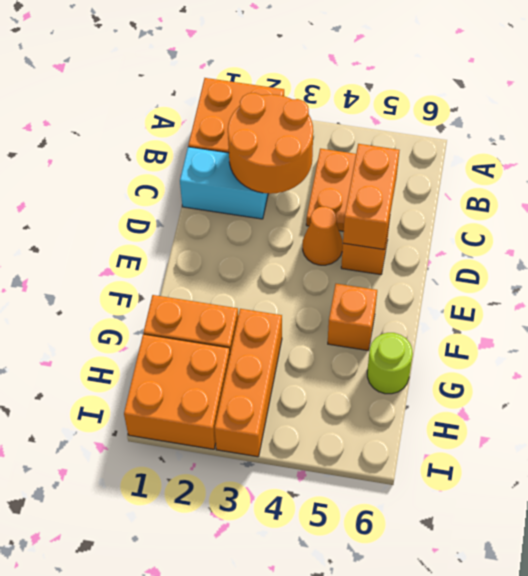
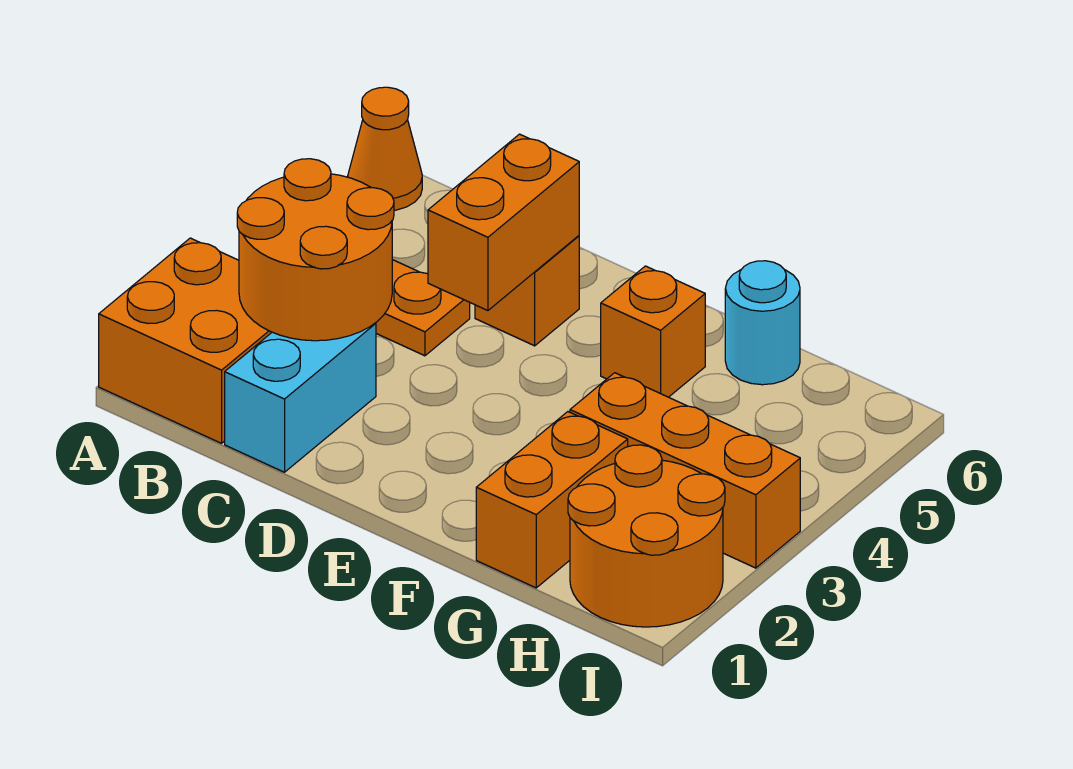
orange brick C5:D5 level 2 -> orange brick D4:D5 level 2
orange cone D4 level 1 -> orange cone A6 level 1
lime round brick G6 level 1 -> cyan round brick G6 level 1
orange brick H1:I2 level 1 -> orange round brick H1:I2 level 1

